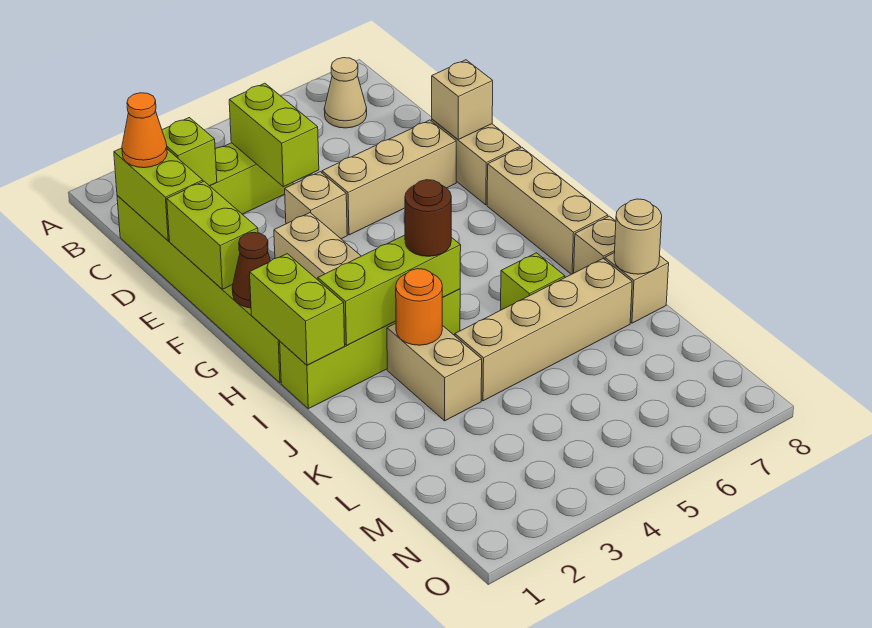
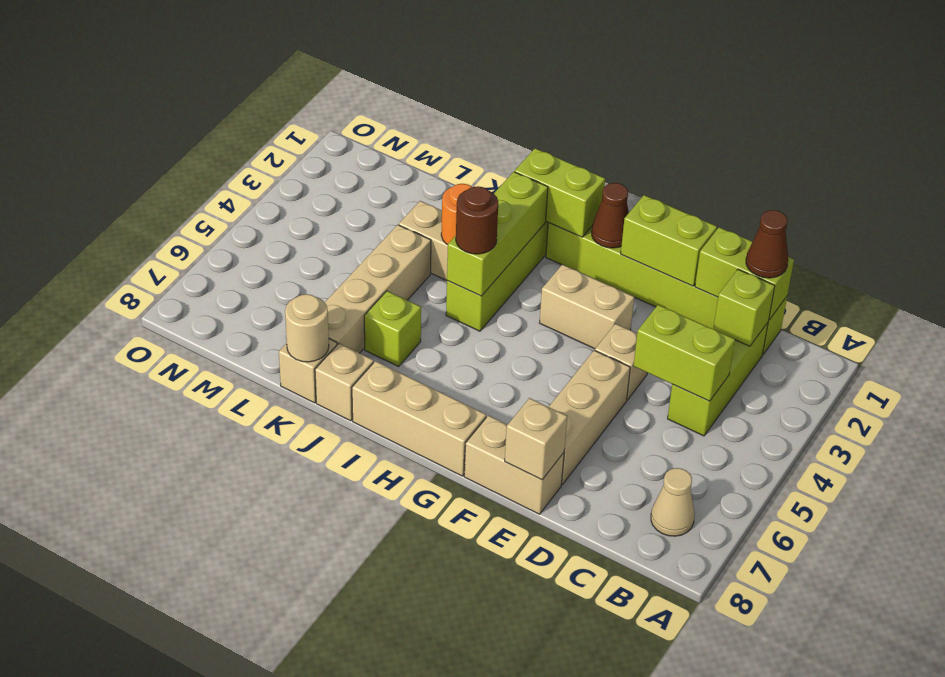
orange cone C1 level 3 -> brown cone C1 level 3

